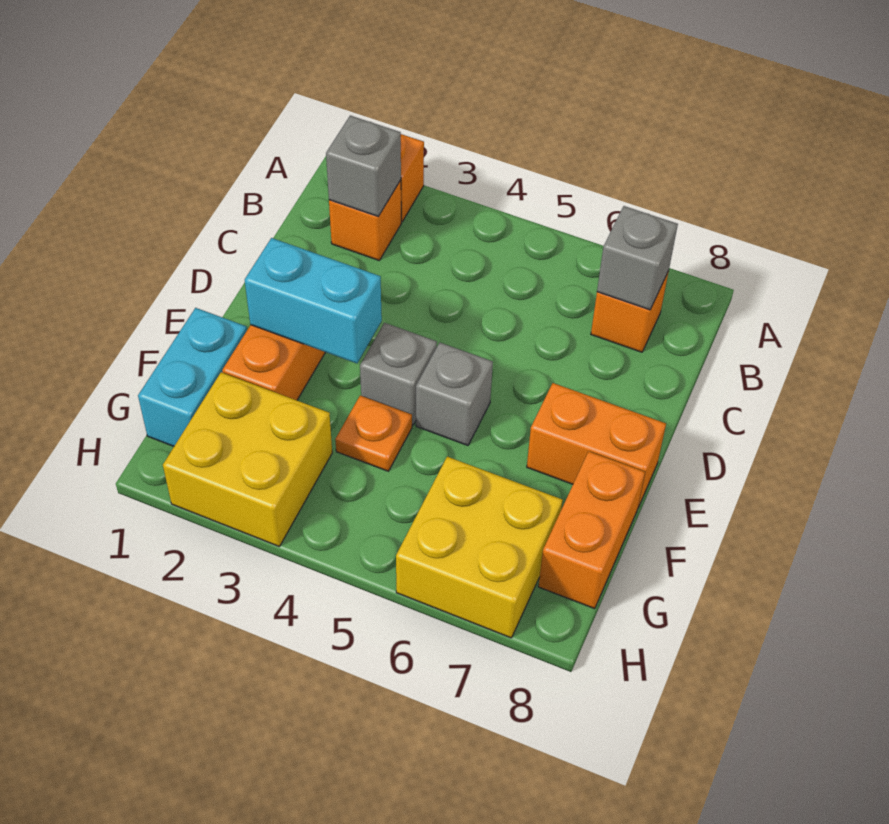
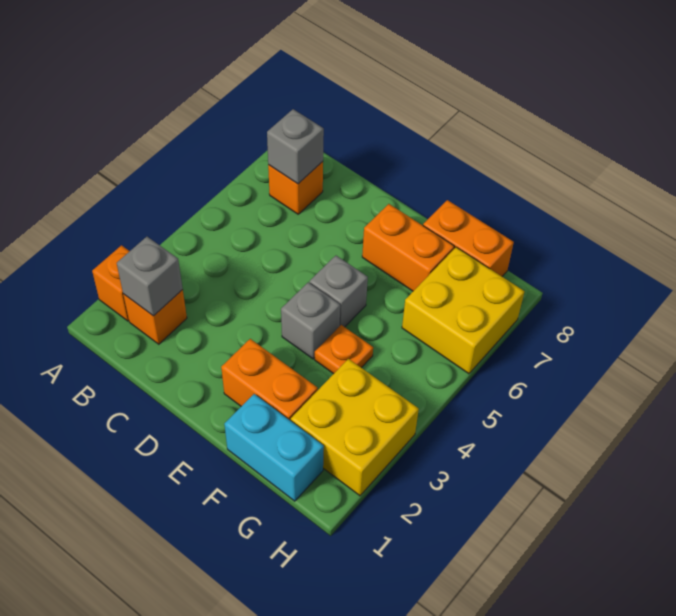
cyan brick E2:E3 level 2 -> none
orange brick E7:E8 level 1 -> orange brick E7:F7 level 1

